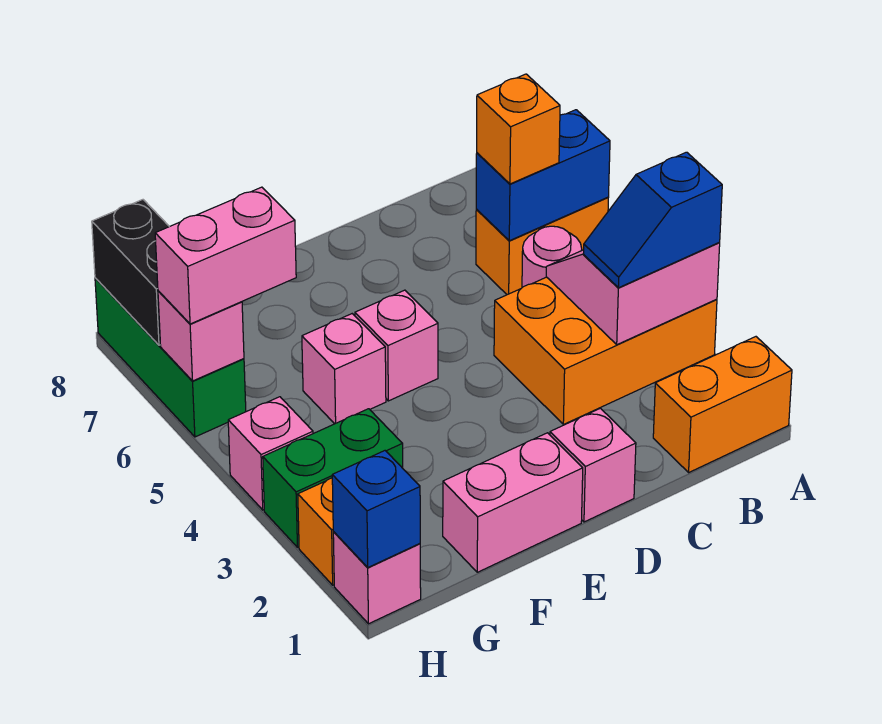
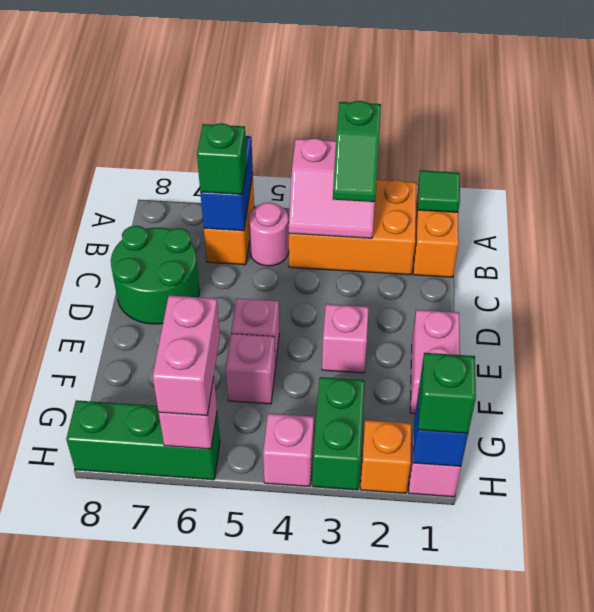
none -> green tile A1 level 2
orange brick A3:C4 level 1 -> orange brick A2:B4 level 1
pink slope A3:B4 level 2 top 3 -> pink slope A3:B4 level 2 top A
blue slope A3:B3 level 3 top A -> green slope A3:B3 level 3 top A
orange brick B6 level 3 -> green brick B6 level 3
none -> green round brick C7:D8 level 1
pink brick D1 level 1 -> pink brick E3 level 1
none -> green brick H1 level 3
black brick H7:H8 level 2 -> none

